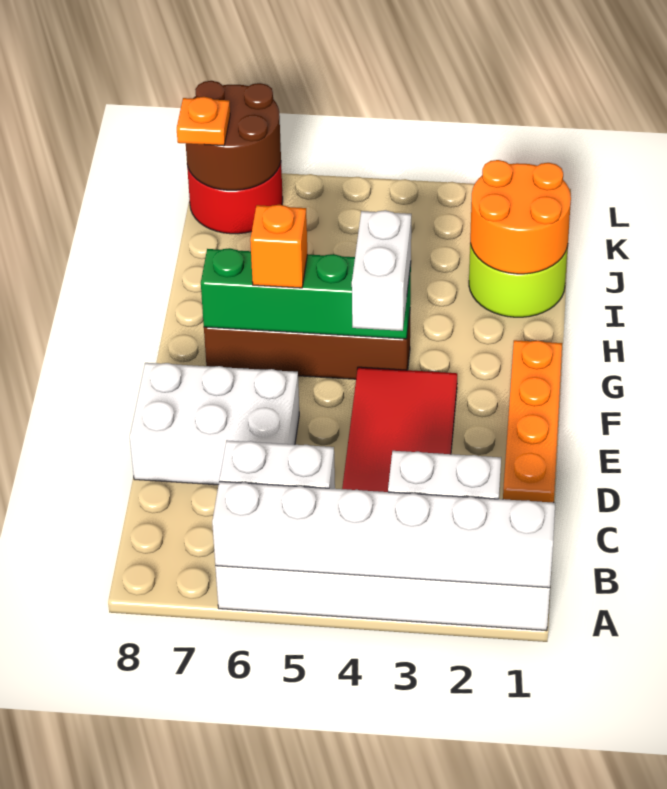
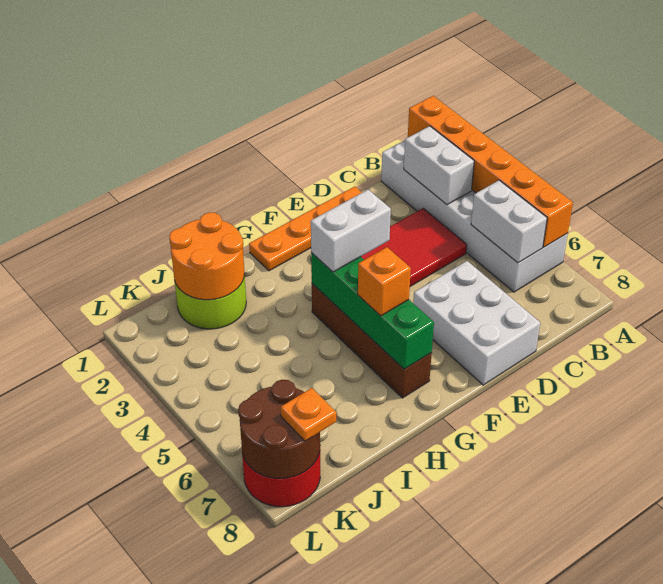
white brick A1:A6 level 2 -> orange brick A1:A6 level 2

